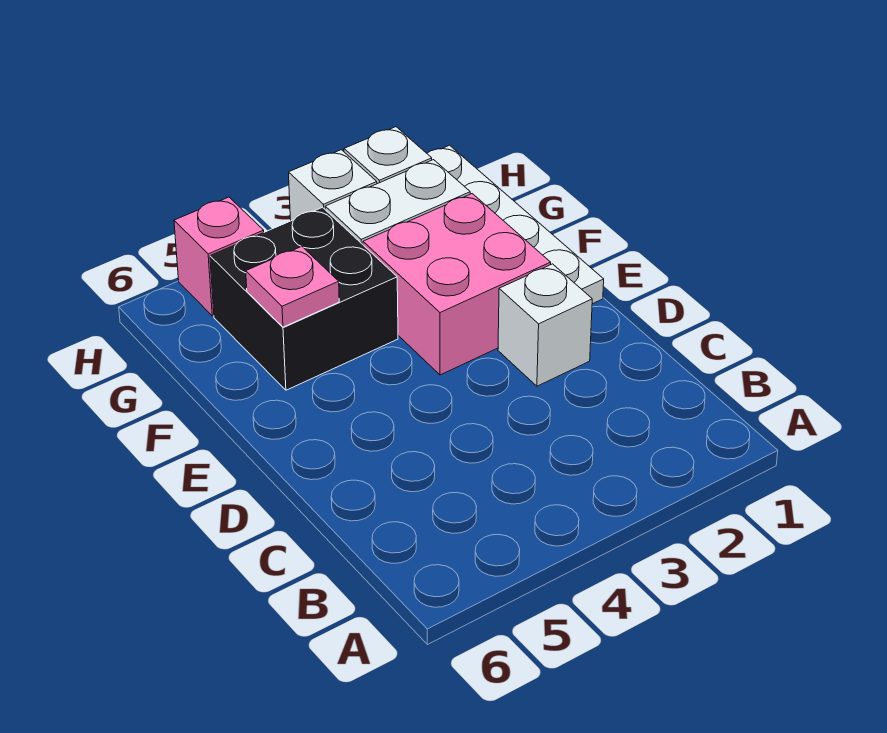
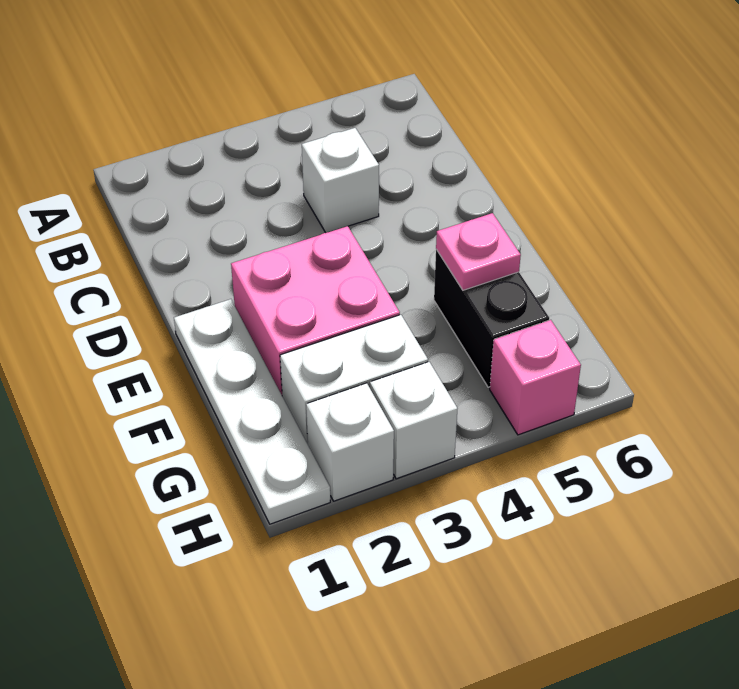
white brick D2 level 1 -> white brick C4 level 1
black brick F4:G5 level 1 -> black brick F5:G5 level 1

